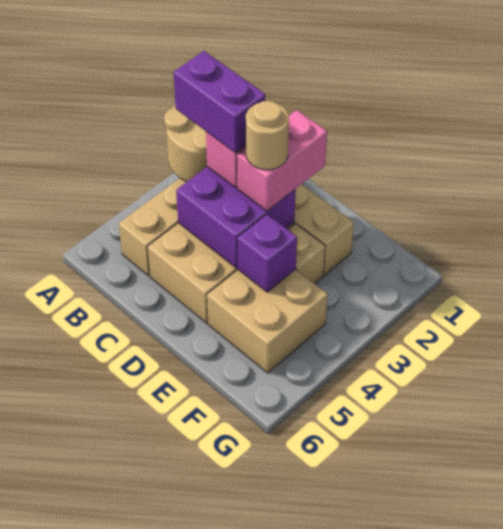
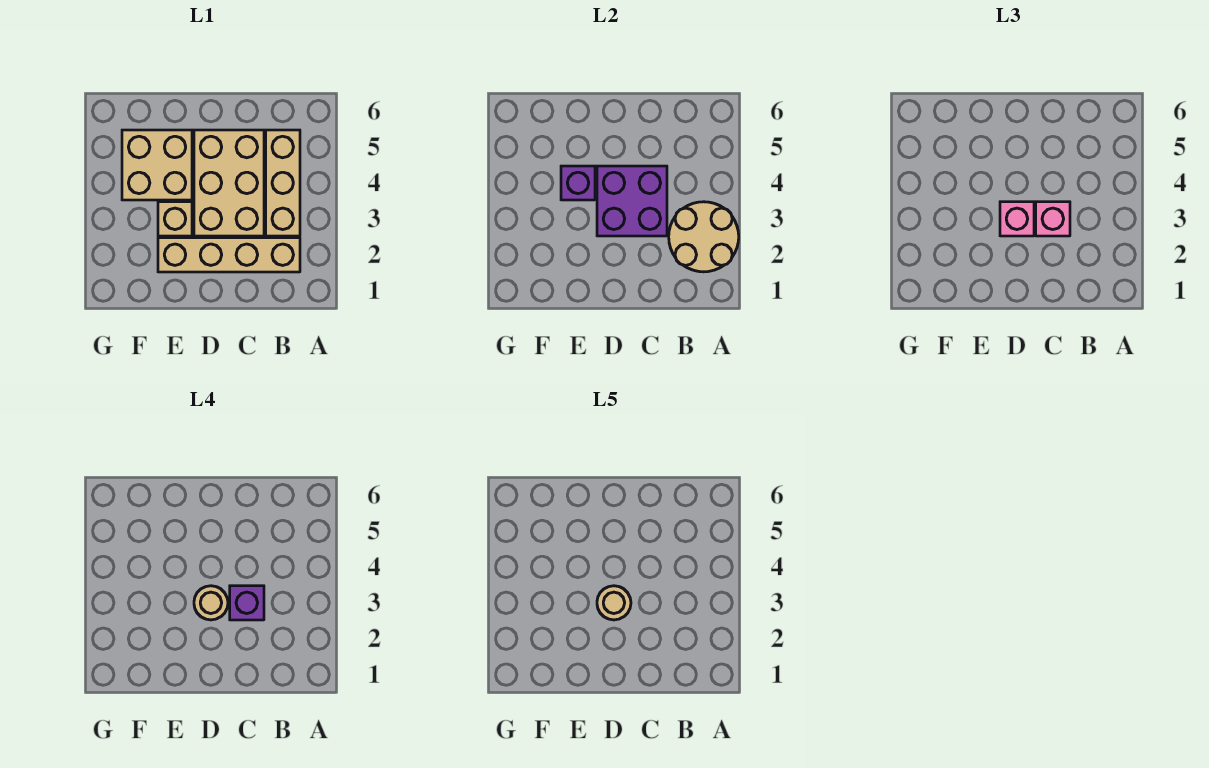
purple brick B3:C3 level 4 -> purple brick C3 level 4
pink brick D2:D3 level 3 -> pink brick D3 level 3
none -> tan round brick D3 level 5

